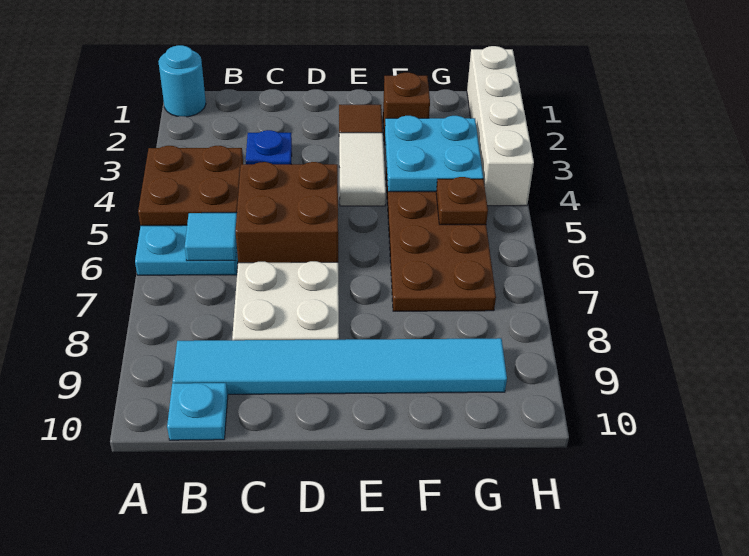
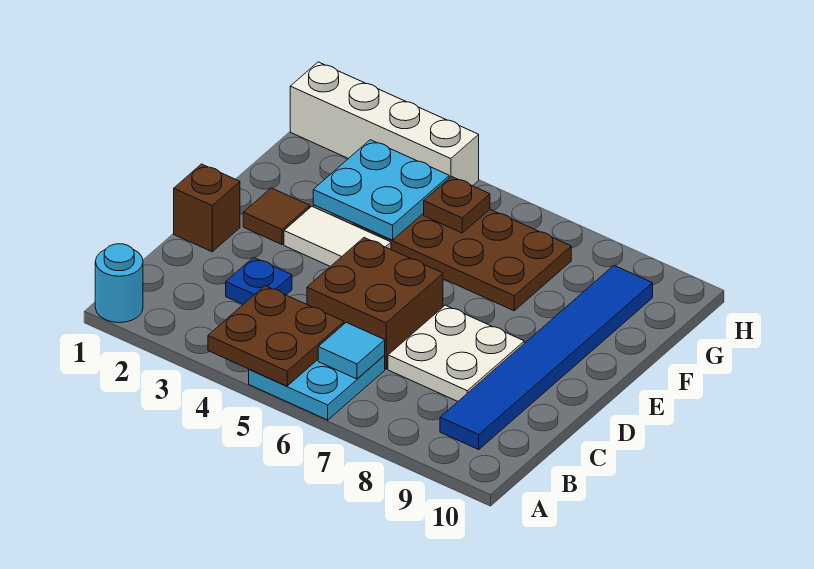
cyan tile B9:G9 level 1 -> blue tile B9:G9 level 1
cyan plate B10 level 1 -> none
brown brick F2 level 1 -> brown brick D1 level 1

